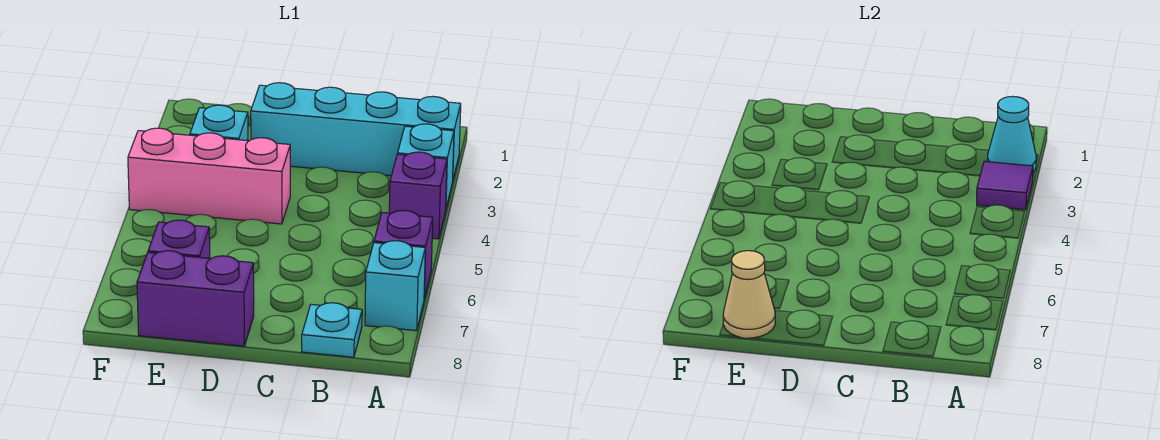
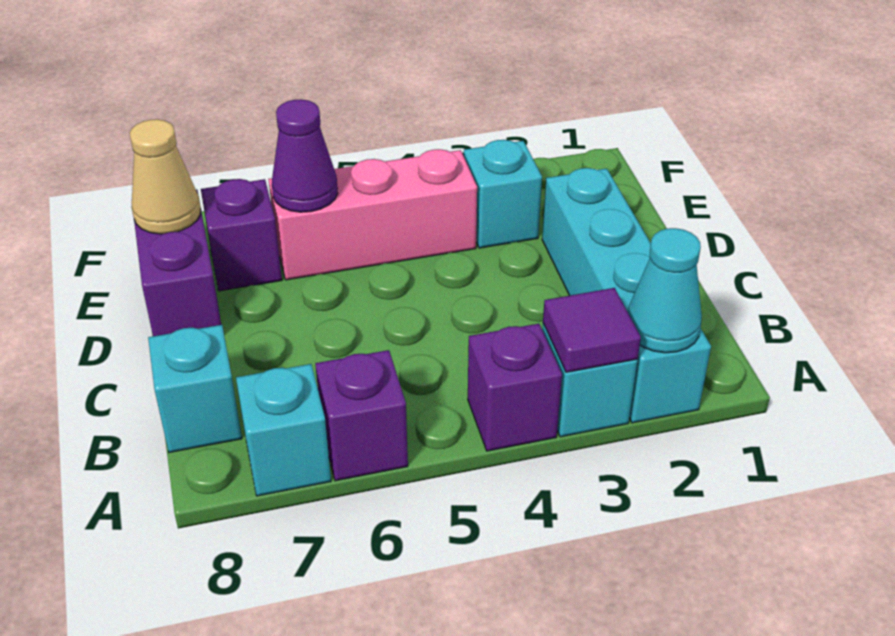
cyan plate B8 level 1 -> cyan brick B8 level 1
pink brick D4:F4 level 1 -> pink brick E4:E6 level 1
none -> purple cone E6 level 2

